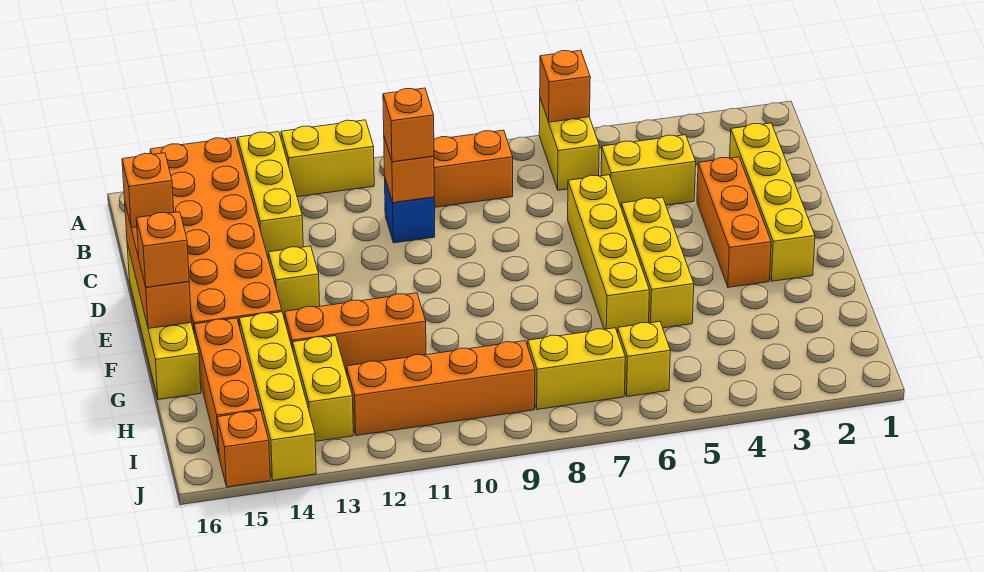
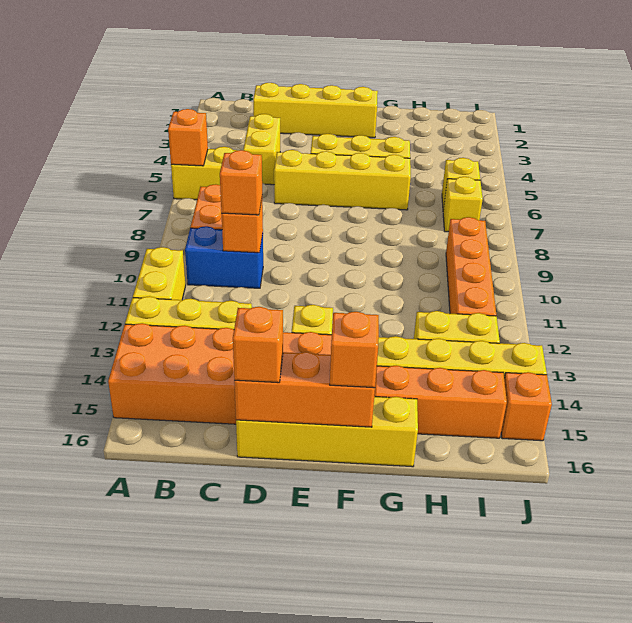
blue brick C10 level 1 -> blue brick B10:C10 level 1
orange brick D3:F3 level 1 -> none
orange brick G11:G13 level 1 -> none
yellow brick I7:I8 level 1 -> yellow brick I7 level 1

